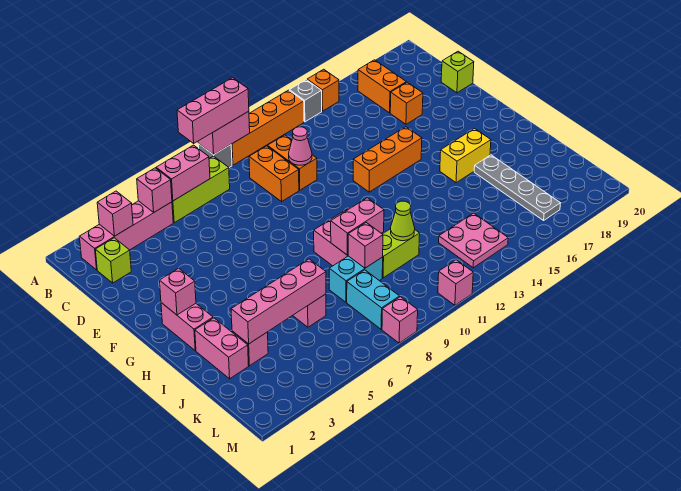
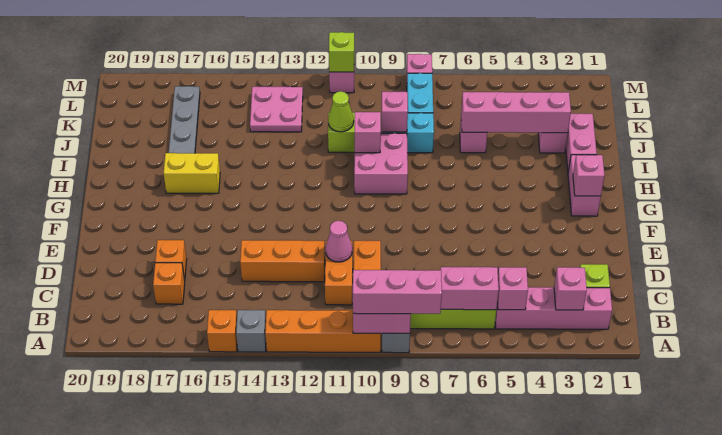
orange brick B17:C17 level 1 -> orange brick C17 level 1
lime brick D20 level 1 -> lime brick M11 level 2
orange brick F13:F15 level 1 -> orange brick D12:D14 level 1
pink brick I9:I10 level 2 -> pink brick I10 level 2

